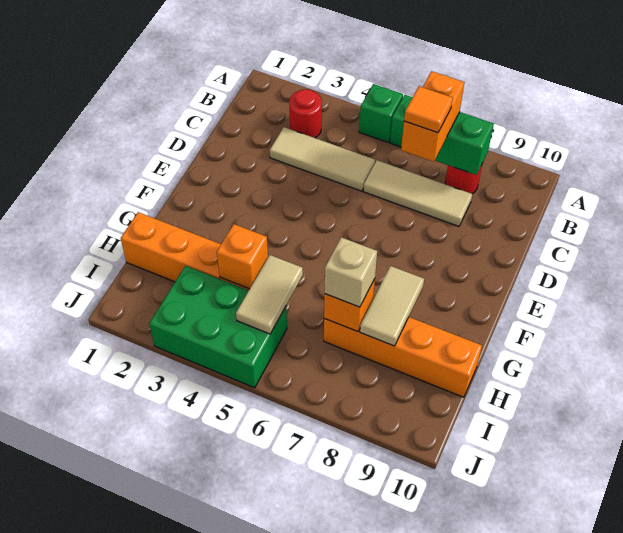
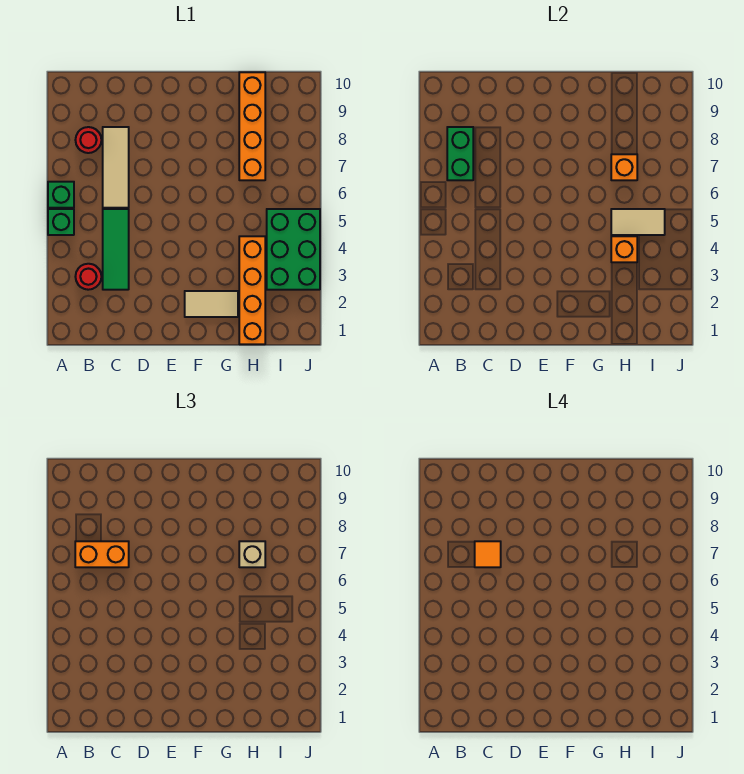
tan tile C3:C5 level 1 -> green tile C3:C5 level 1
tan tile G8:H8 level 2 -> tan tile F2:G2 level 1

